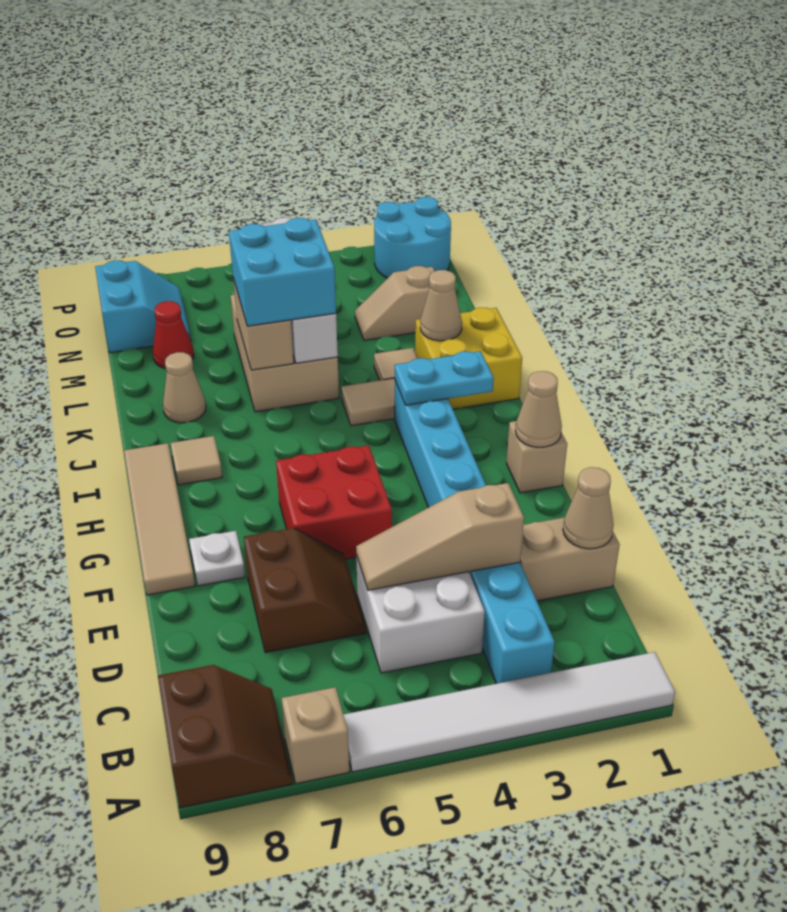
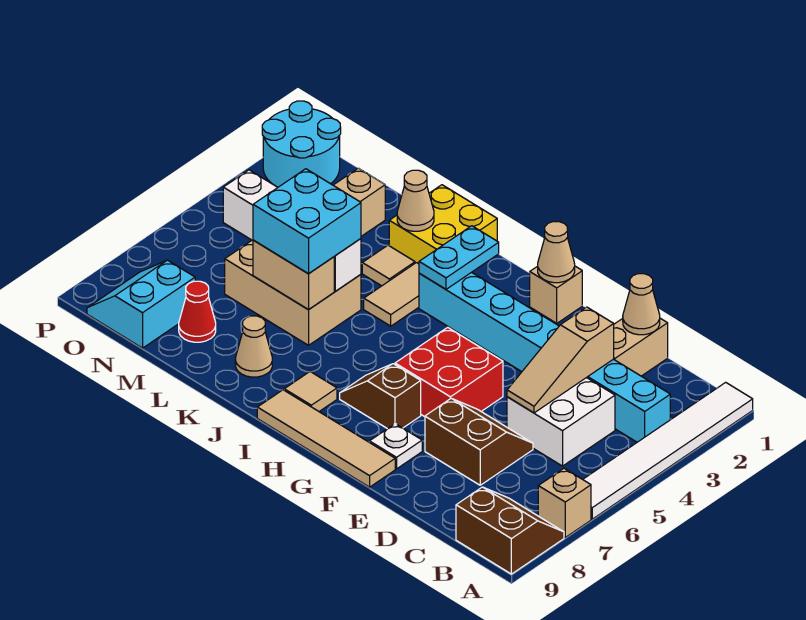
none -> brown slope G7:H7 level 1 top G
cyan slope N8:O9 level 1 top 9 -> cyan slope N8:O9 level 1 top N

